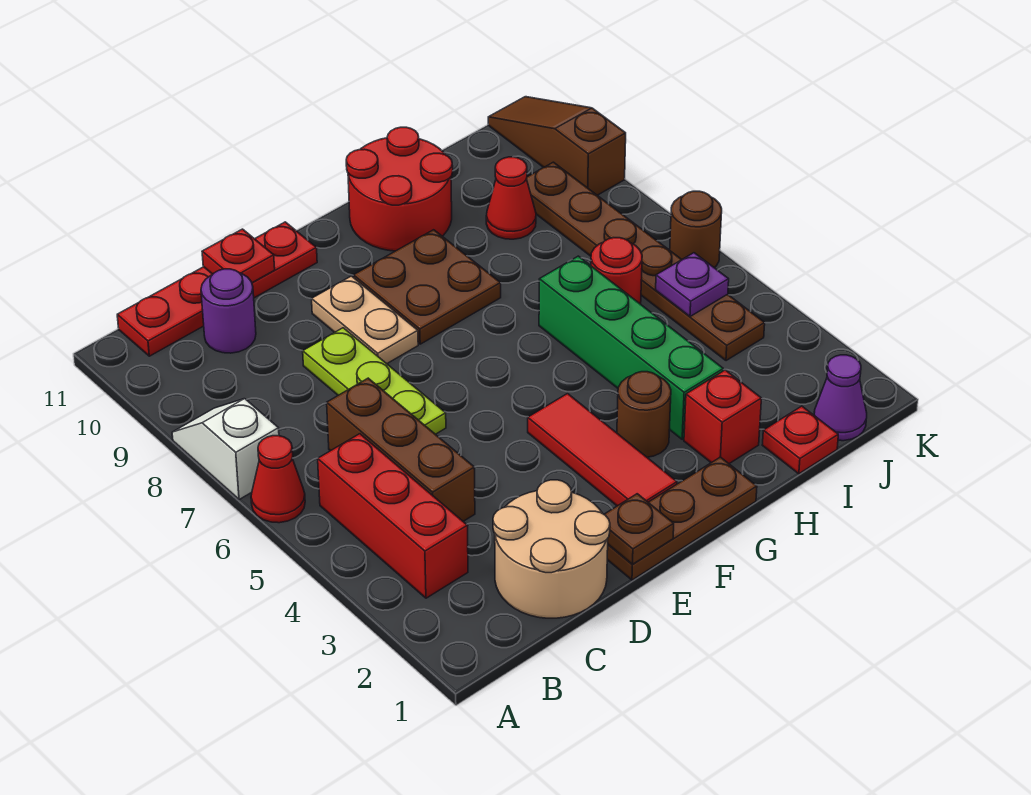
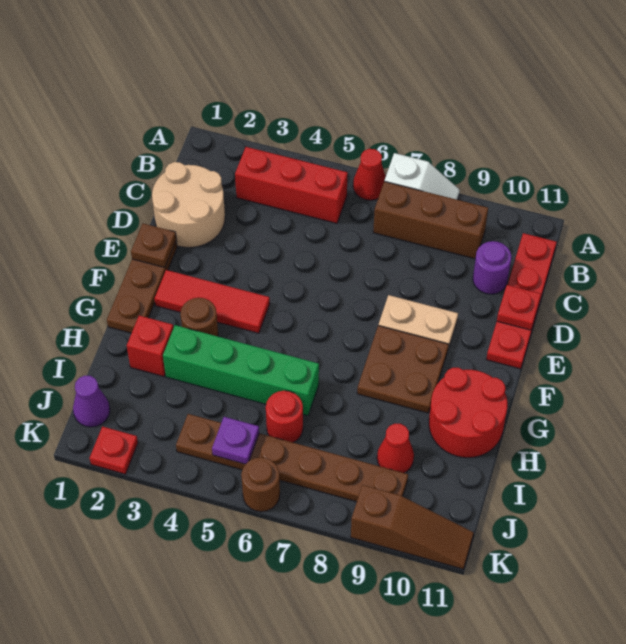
brown brick C4:C6 level 1 -> brown brick B7:B9 level 1
lime plate D6:D8 level 1 -> none
red plate I1 level 1 -> red plate K2 level 1

